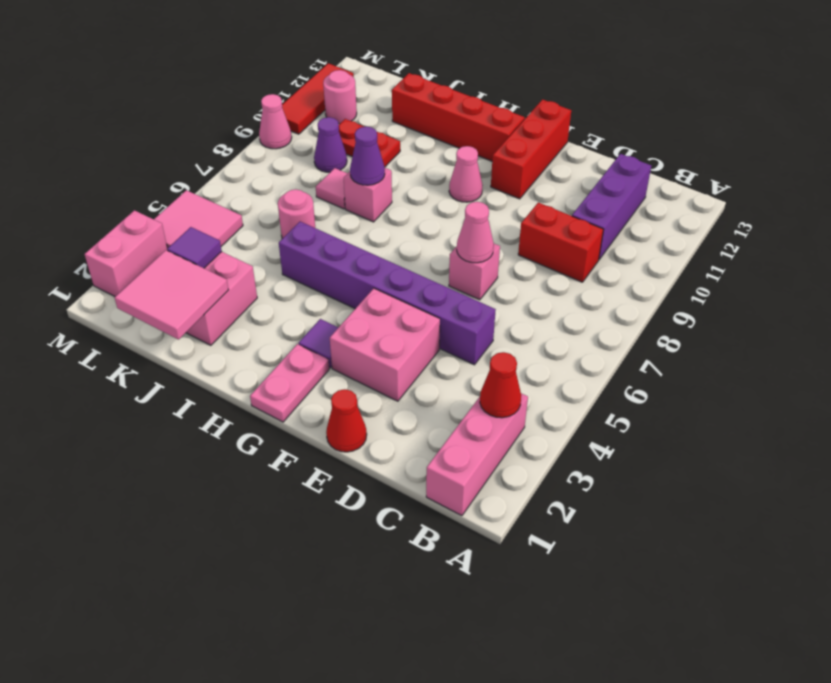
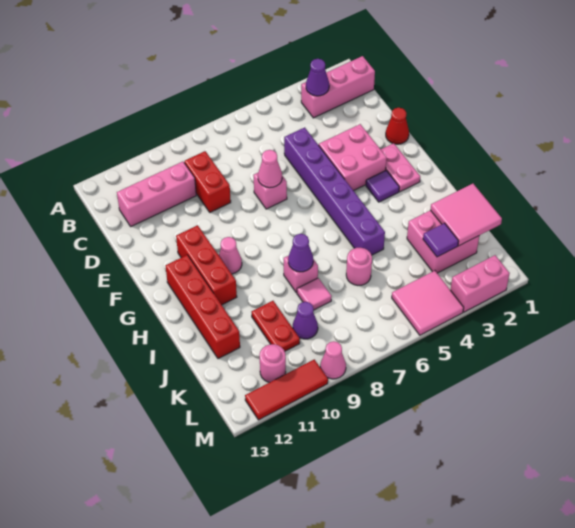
red cone B3 level 2 -> purple cone B3 level 2
purple brick C10:C12 level 1 -> pink brick C10:C12 level 1
red brick F11:F13 level 1 -> red brick F11:H11 level 1
pink plate G1:G2 level 1 -> pink plate F2:G2 level 1

